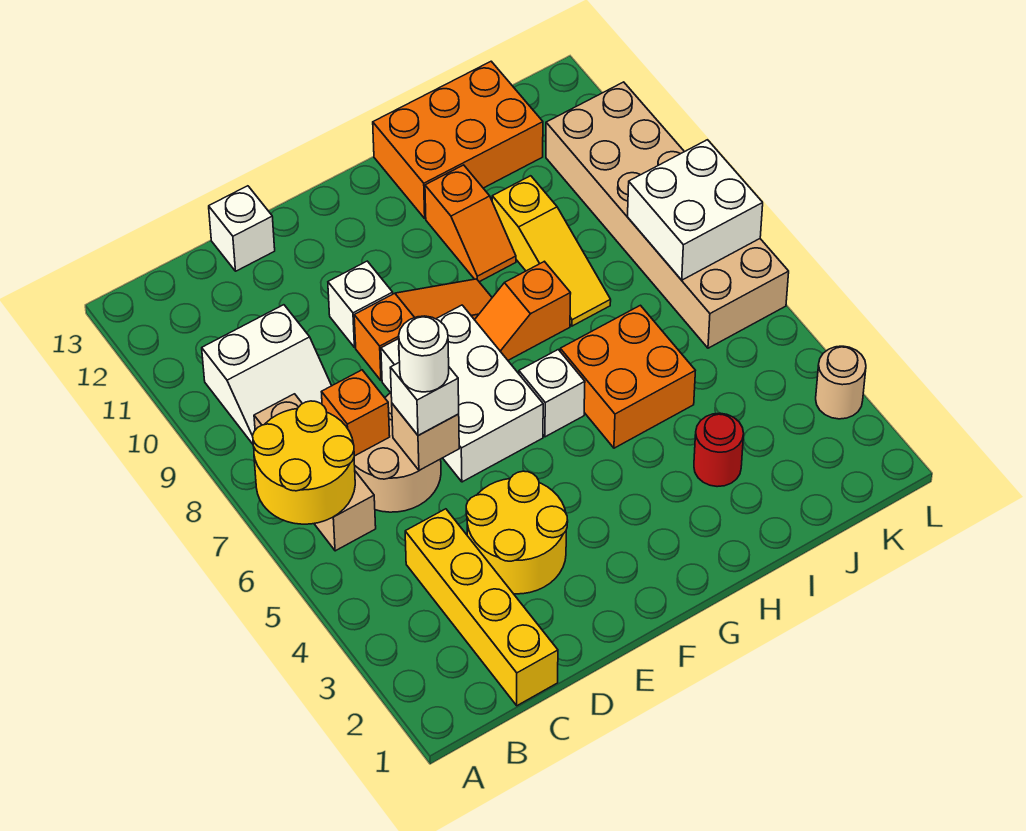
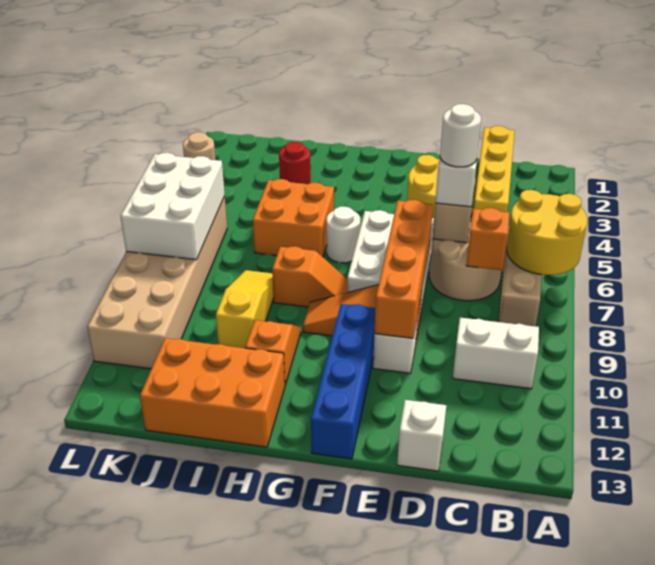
none -> orange brick E7:E10 level 2
none -> blue brick F10:F13 level 1
white brick G6 level 1 -> white round brick G6 level 1
white brick K7:L8 level 2 -> white brick K6:L8 level 2

